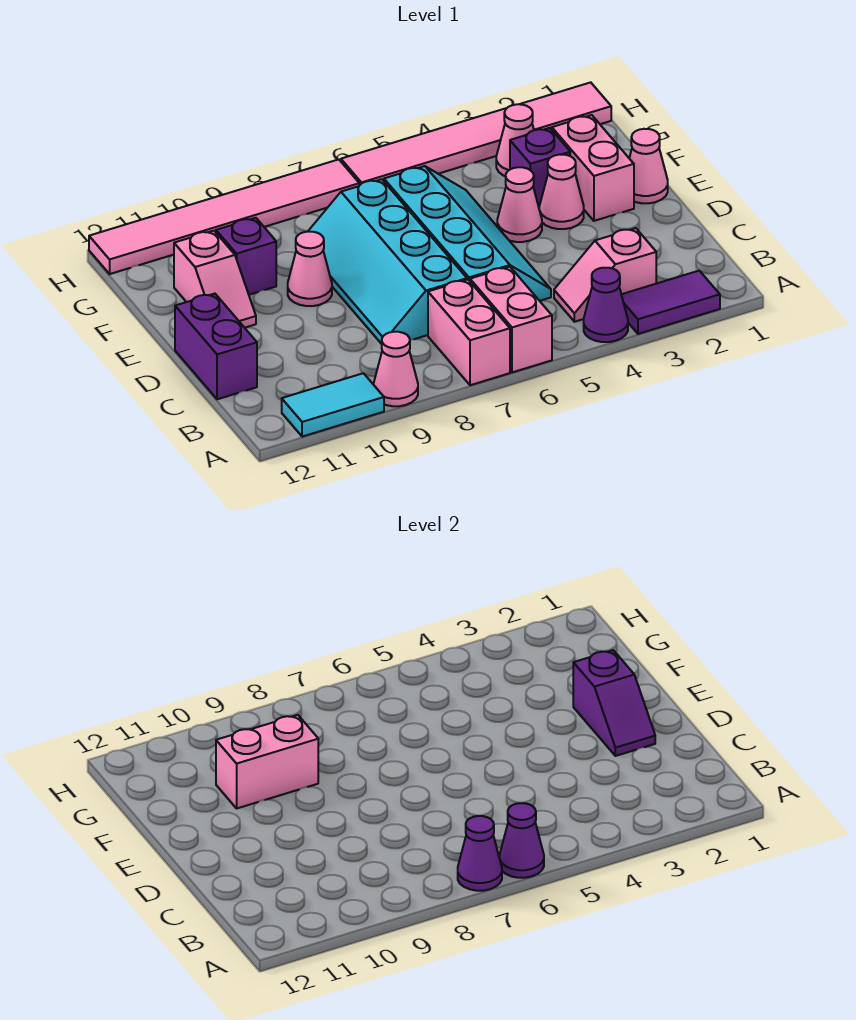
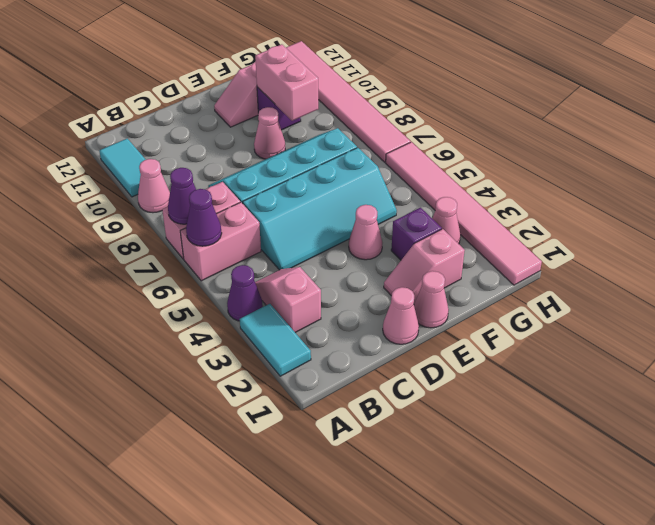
purple tile A2:A3 level 1 -> cyan tile A2:A3 level 1
purple brick C12:D12 level 1 -> none
purple slope D2:E2 level 2 top E -> none
pink brick E2:F2 level 1 -> pink slope E2:F2 level 1 top F
pink cone E3 level 1 -> pink cone D1 level 1

